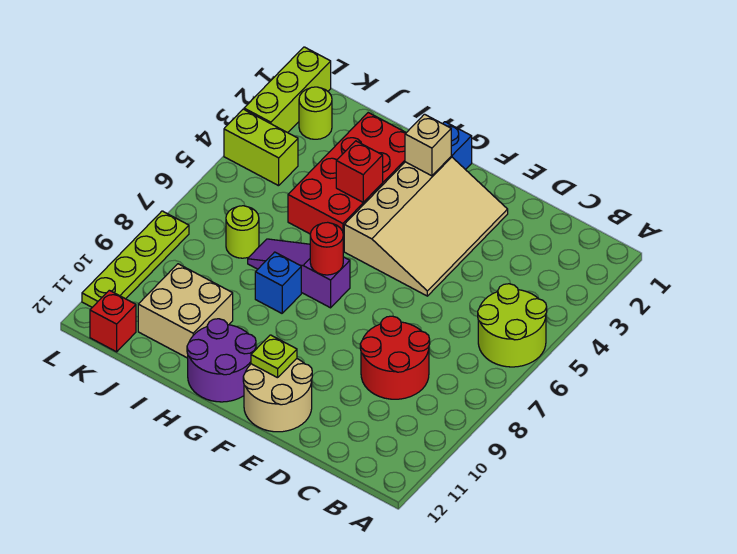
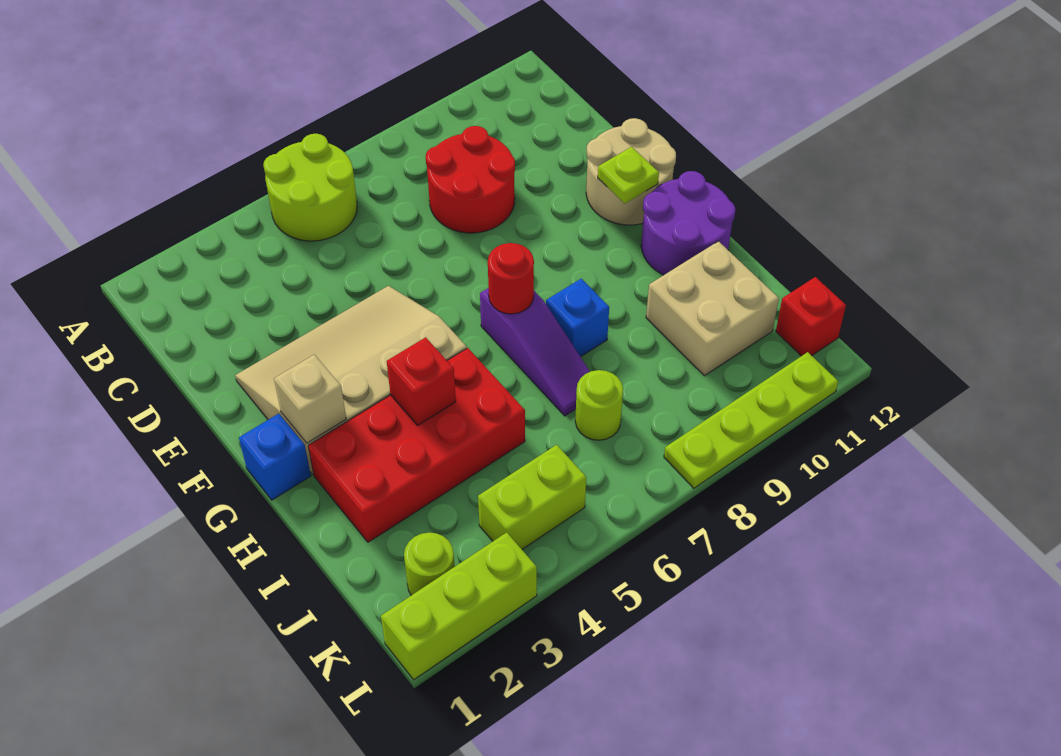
lime brick K4:L4 level 1 -> lime brick K4:K5 level 1

